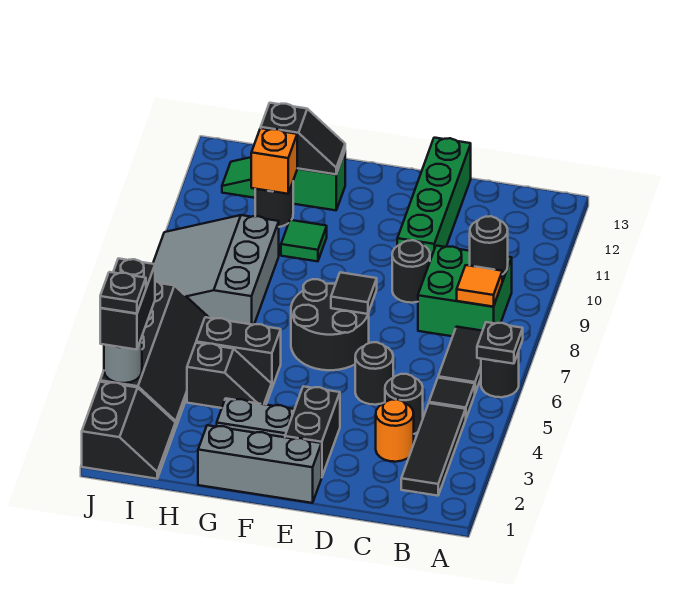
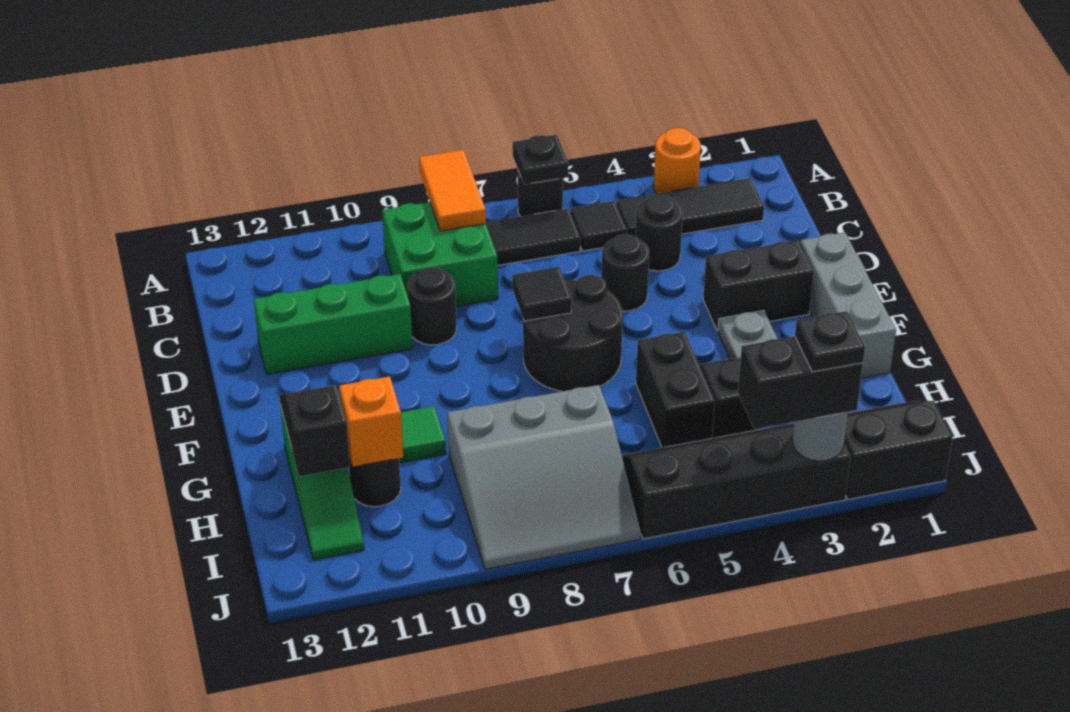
orange tile B8 level 2 -> orange tile A8:B8 level 2
black round brick B9 level 2 -> none
orange round brick C3 level 1 -> orange round brick A3 level 1
green brick D10:D13 level 1 -> green brick D10:D12 level 1

